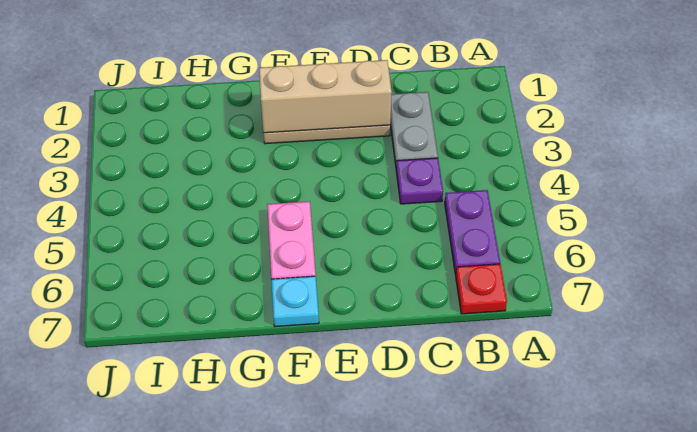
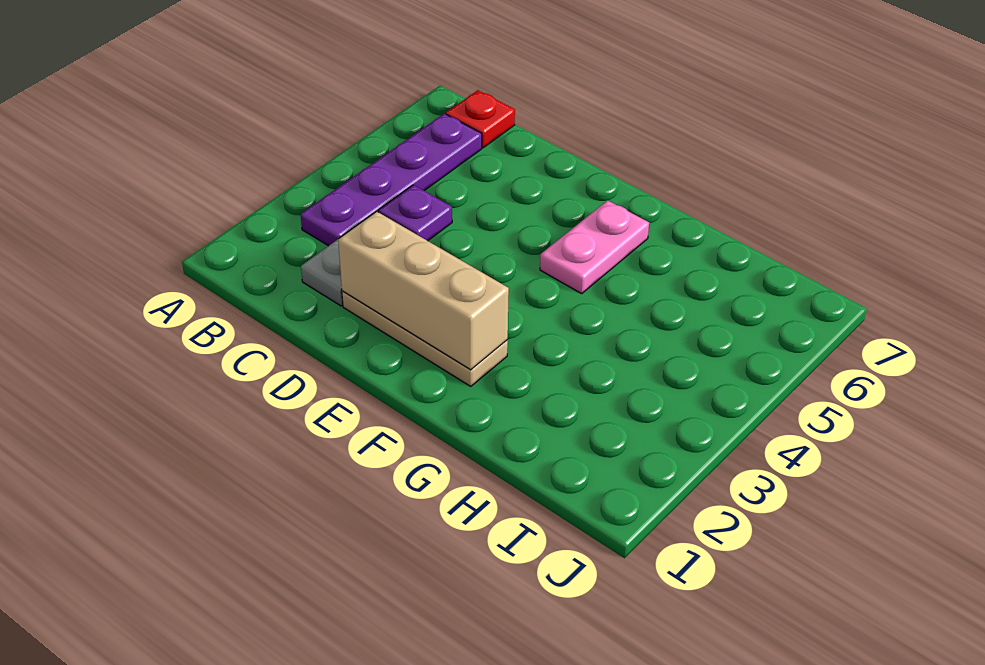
purple plate B5:B6 level 1 -> purple plate B3:B6 level 1
cyan plate F7 level 1 -> none

